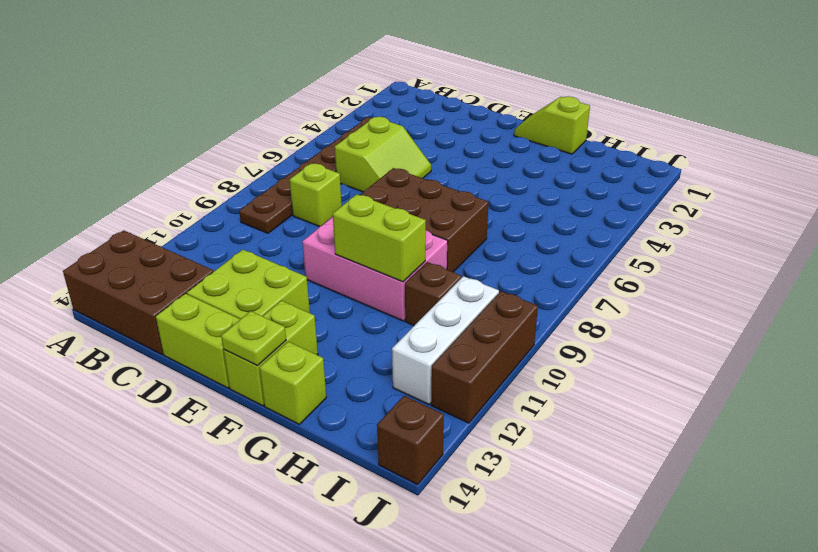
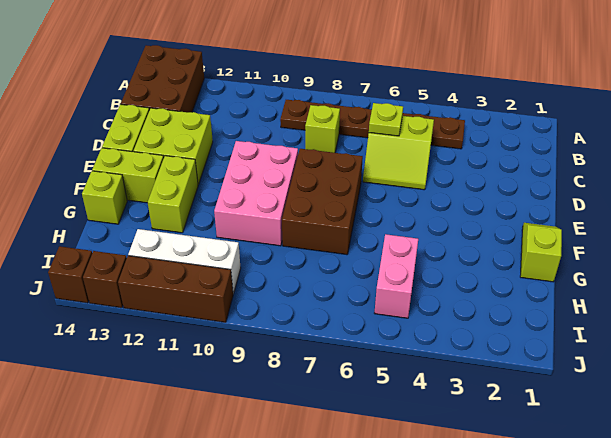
lime brick F10:G10 level 2 -> lime brick F12:G12 level 1
lime plate F14 level 2 -> lime plate C6 level 2
none -> pink brick H5:I5 level 1
brown brick H10 level 1 -> brown brick J13 level 1

